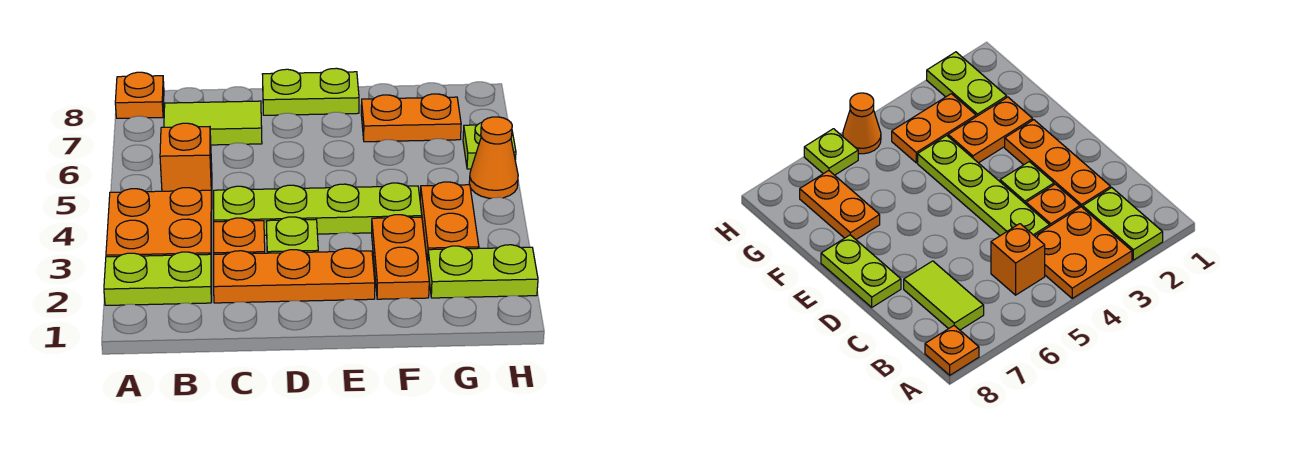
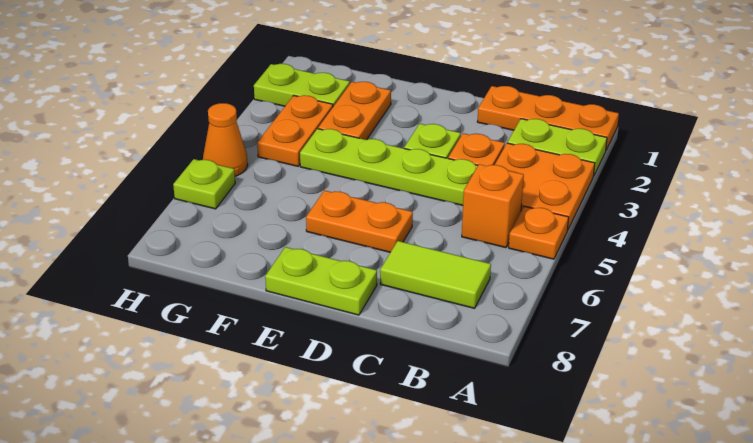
orange plate A8 level 1 -> orange plate A5 level 1
orange plate C2:E2 level 1 -> orange plate A1:C1 level 1
orange plate F7:G7 level 1 -> orange plate D6:E6 level 1

